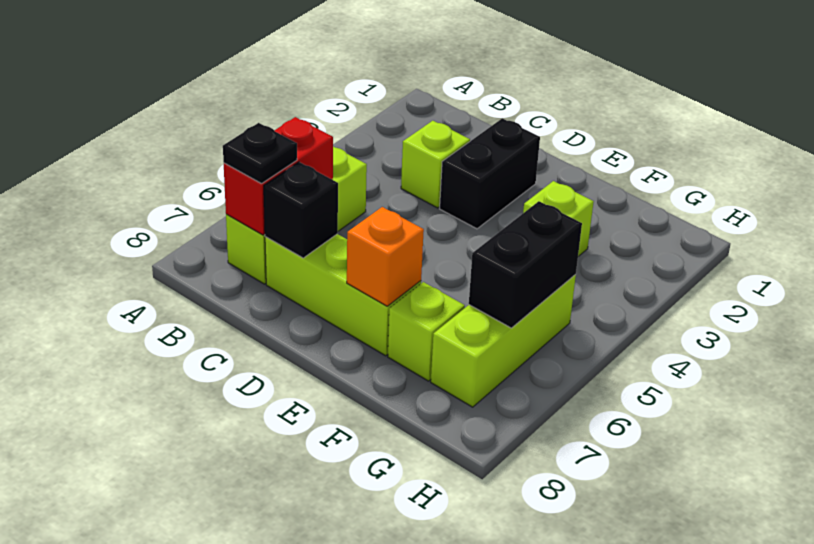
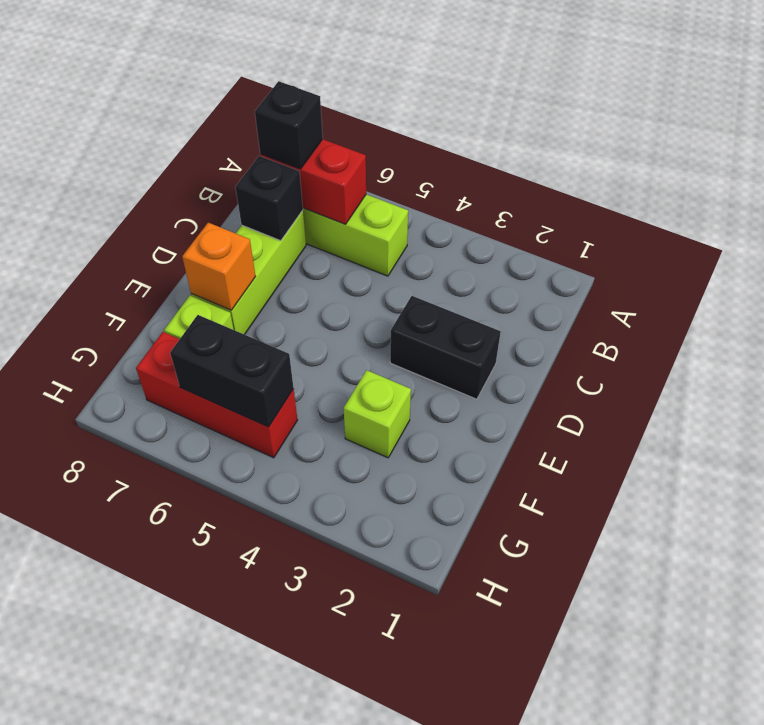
black plate B7 level 3 -> black brick B7 level 3
lime brick C3 level 1 -> none
lime brick G5:G7 level 1 -> red brick G5:G7 level 1

